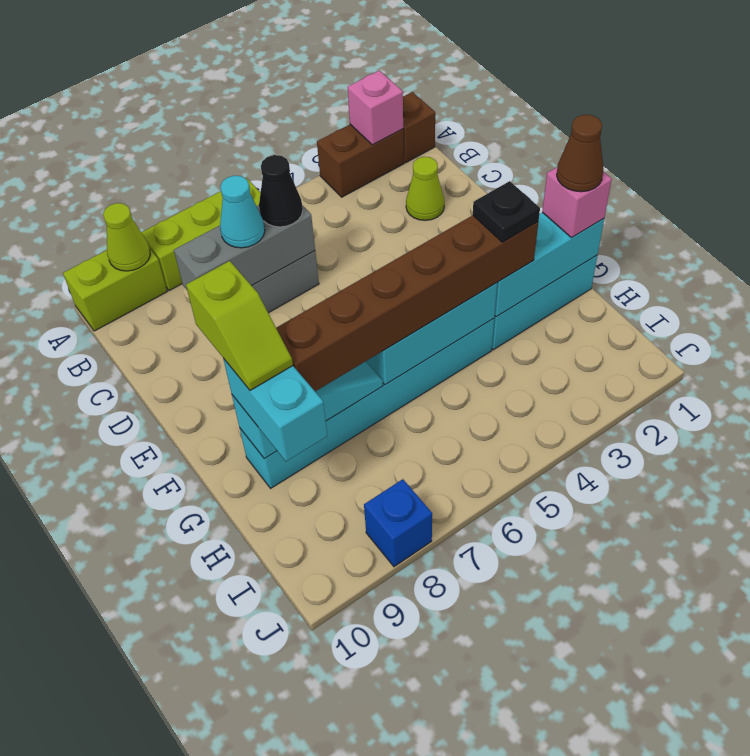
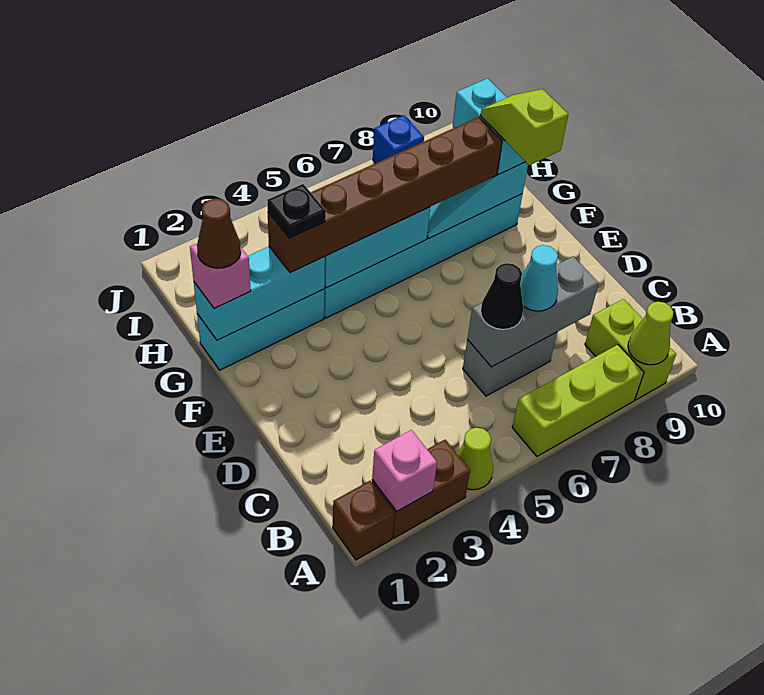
lime brick A9:A10 level 1 -> lime brick A9:B9 level 1
lime cone C2 level 1 -> lime cone A4 level 1

